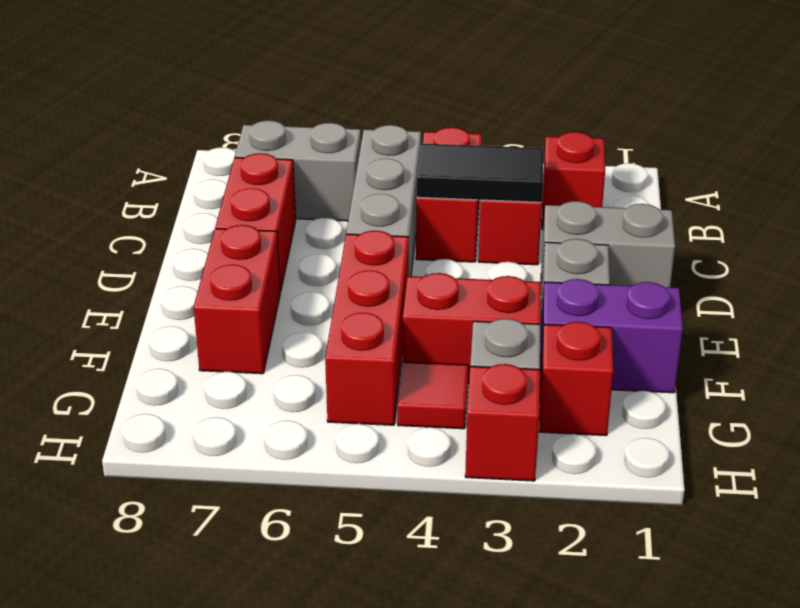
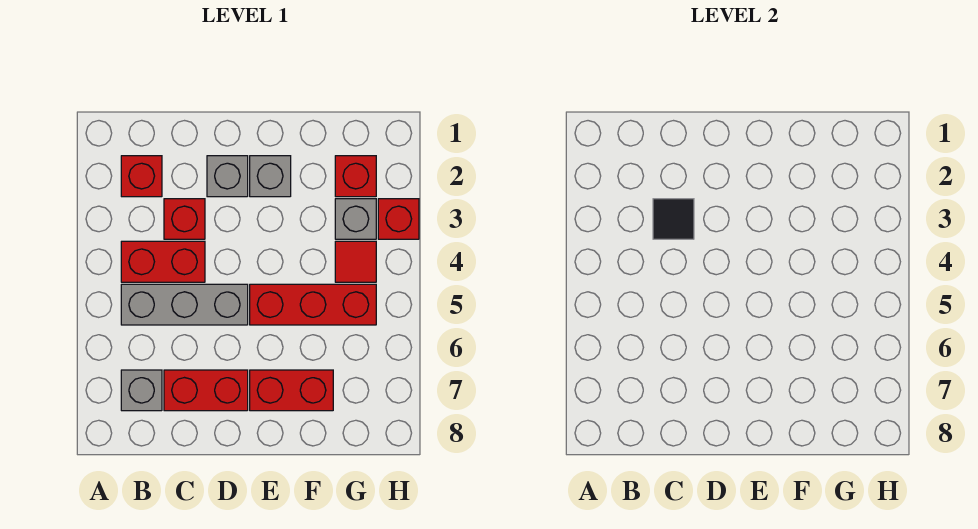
grey brick B6:B7 level 1 -> grey brick B7 level 1
black tile C3:C4 level 2 -> black tile C3 level 2
grey brick D1:D2 level 1 -> grey brick D2 level 1
purple brick F1:F2 level 1 -> none
red brick F3:F4 level 1 -> none

